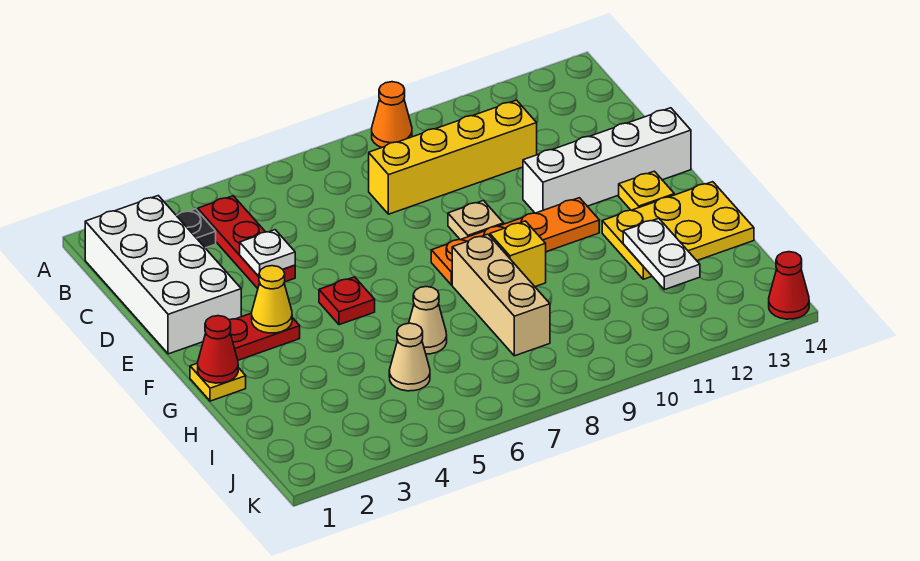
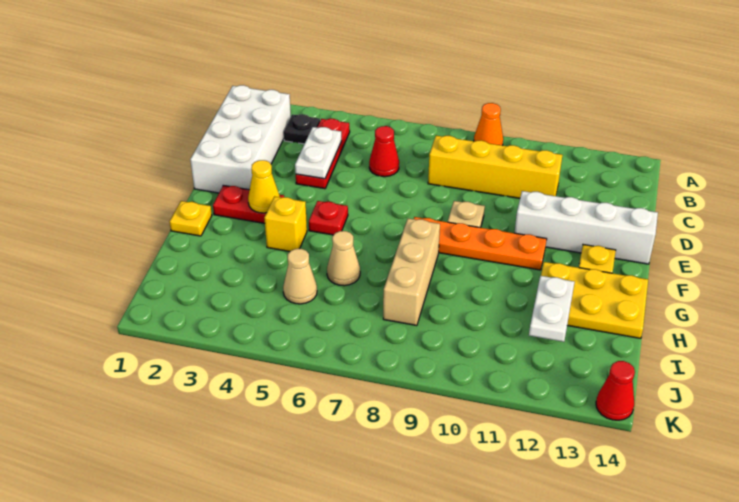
white plate D4 level 2 -> white plate C4:D4 level 2
red cone G1 level 2 -> red cone C6 level 1
yellow brick G9 level 1 -> yellow brick G4 level 1

